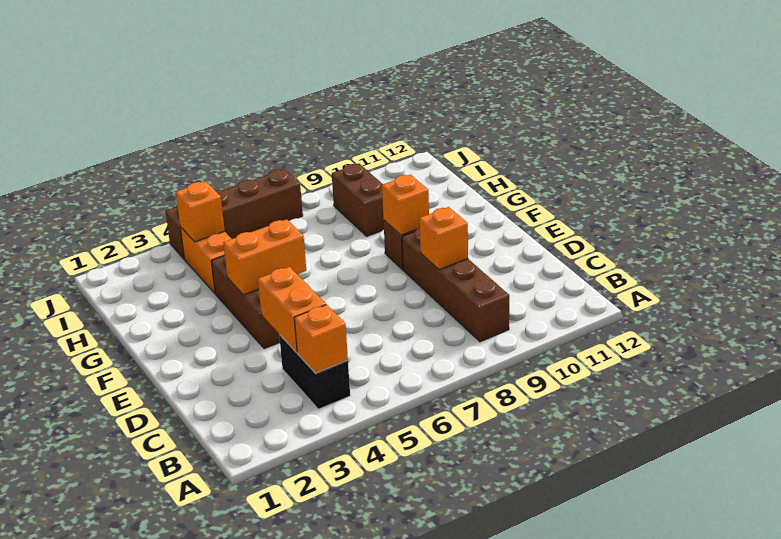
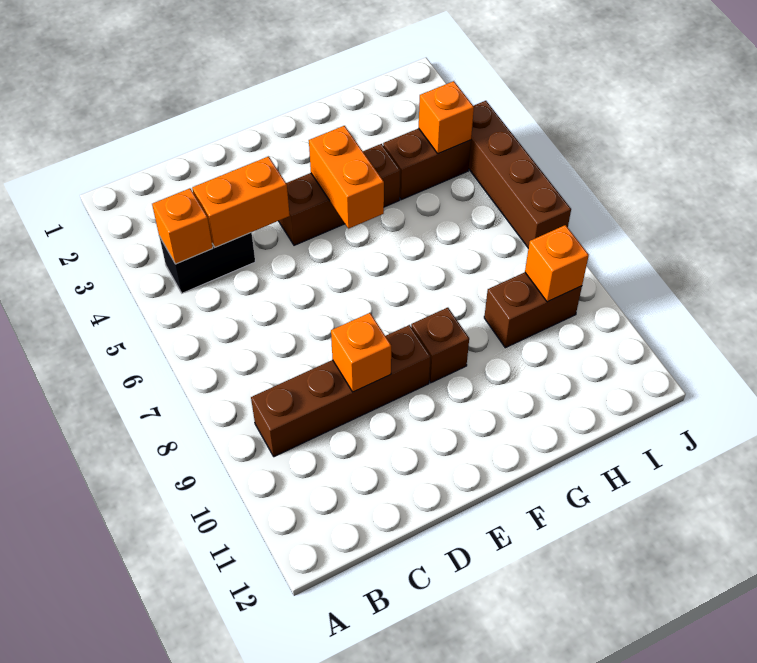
orange brick F9 level 2 -> orange brick I9 level 2
orange brick H4:I4 level 1 -> brown brick H4:I4 level 1

